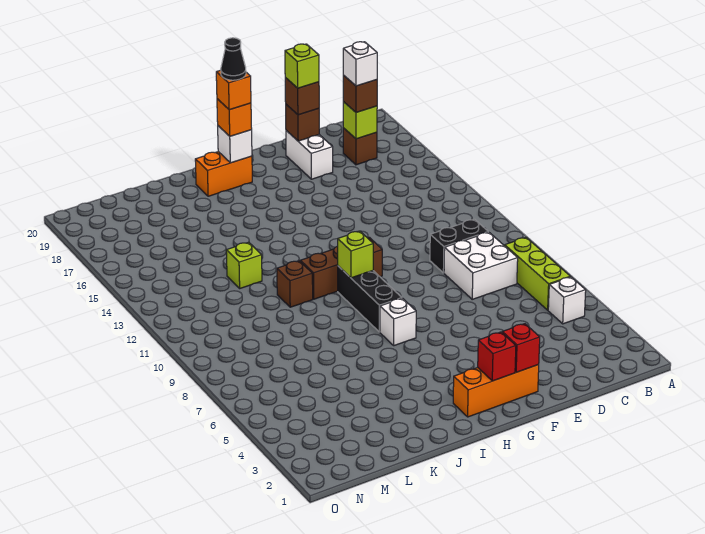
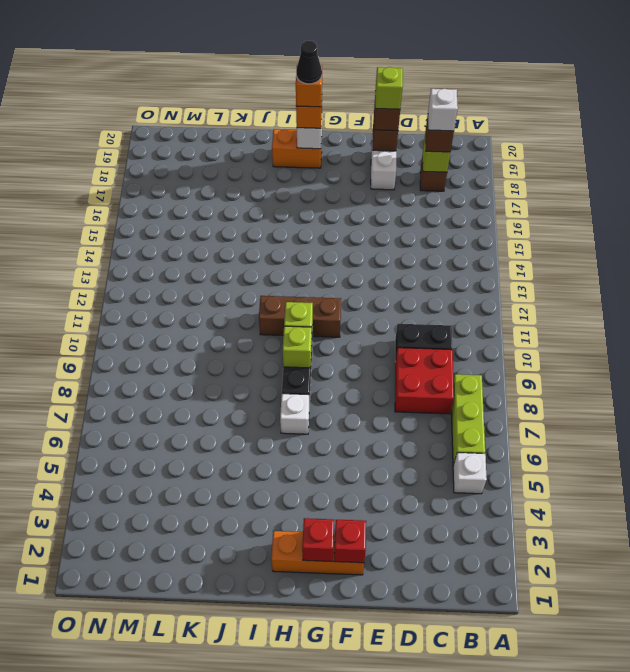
white brick C8:D9 level 1 -> red brick C8:D9 level 1
brown brick J11 level 1 -> none
lime brick K13 level 1 -> lime brick H9 level 2

